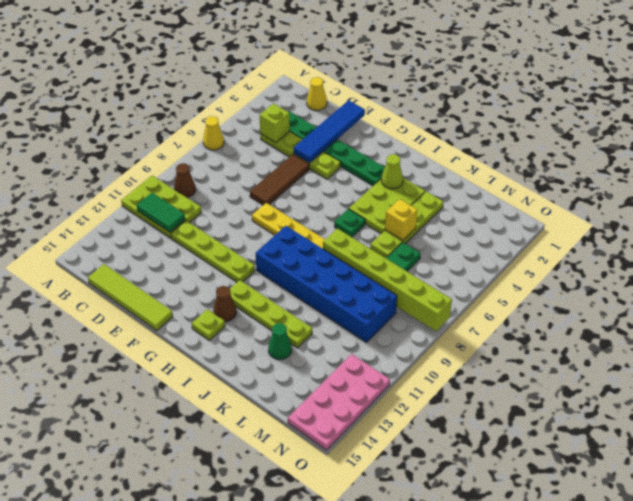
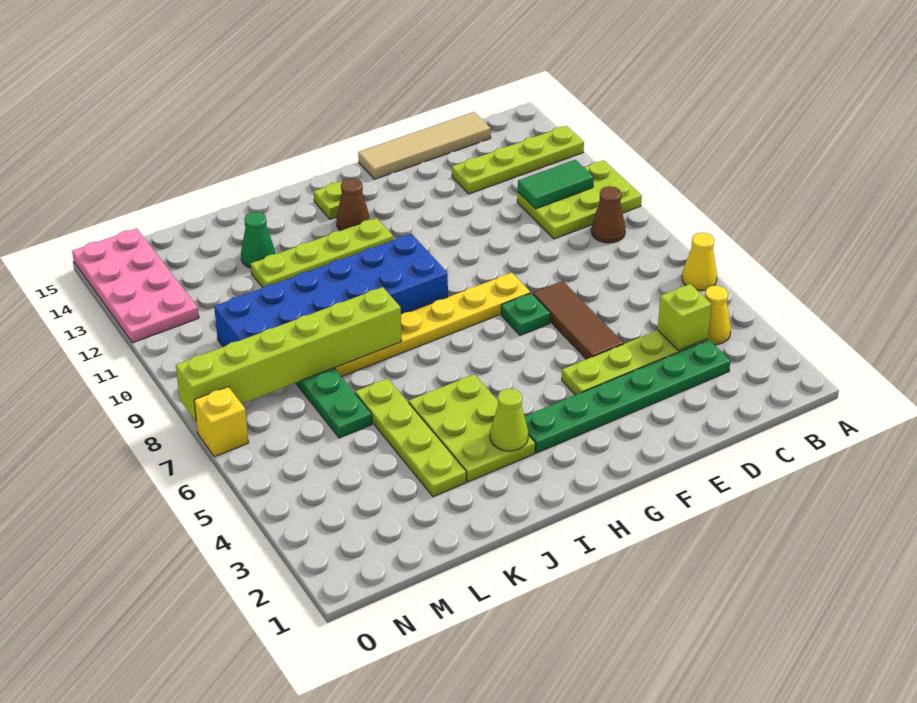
yellow cone C1 level 1 -> yellow cone B4 level 1
lime tile C15:F15 level 1 -> tan tile C15:F15 level 1
lime plate D11:G11 level 1 -> lime plate A13:D13 level 1
blue tile E1:E4 level 2 -> none
green plate I6 level 1 -> green plate F7 level 1
yellow brick K5 level 2 -> yellow brick O7 level 1

